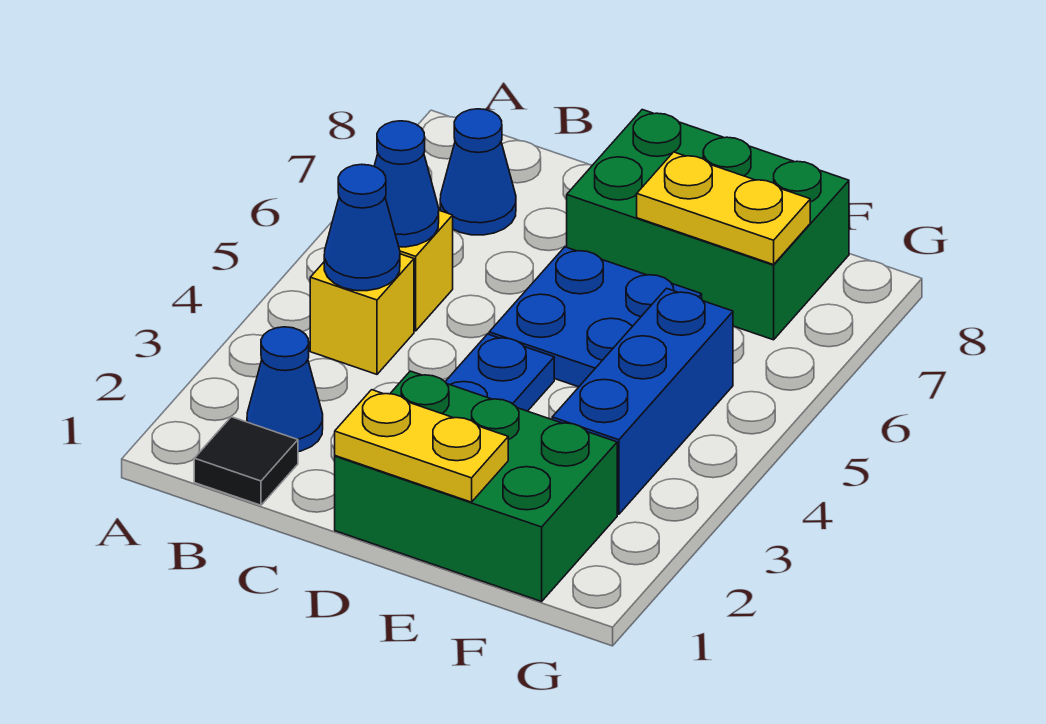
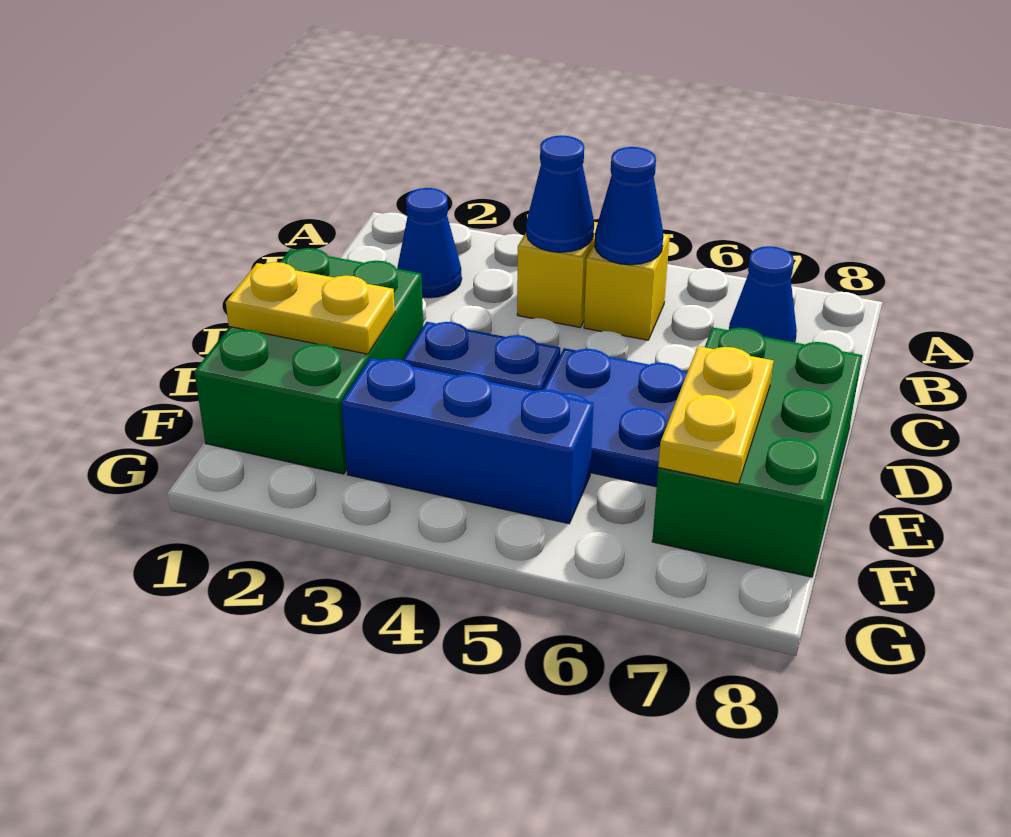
black tile B1 level 1 -> none
yellow plate D1:E1 level 2 -> yellow plate E1:E2 level 2

